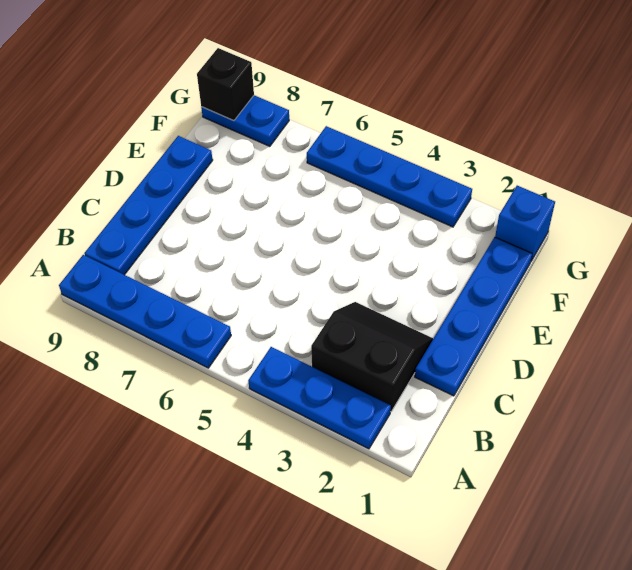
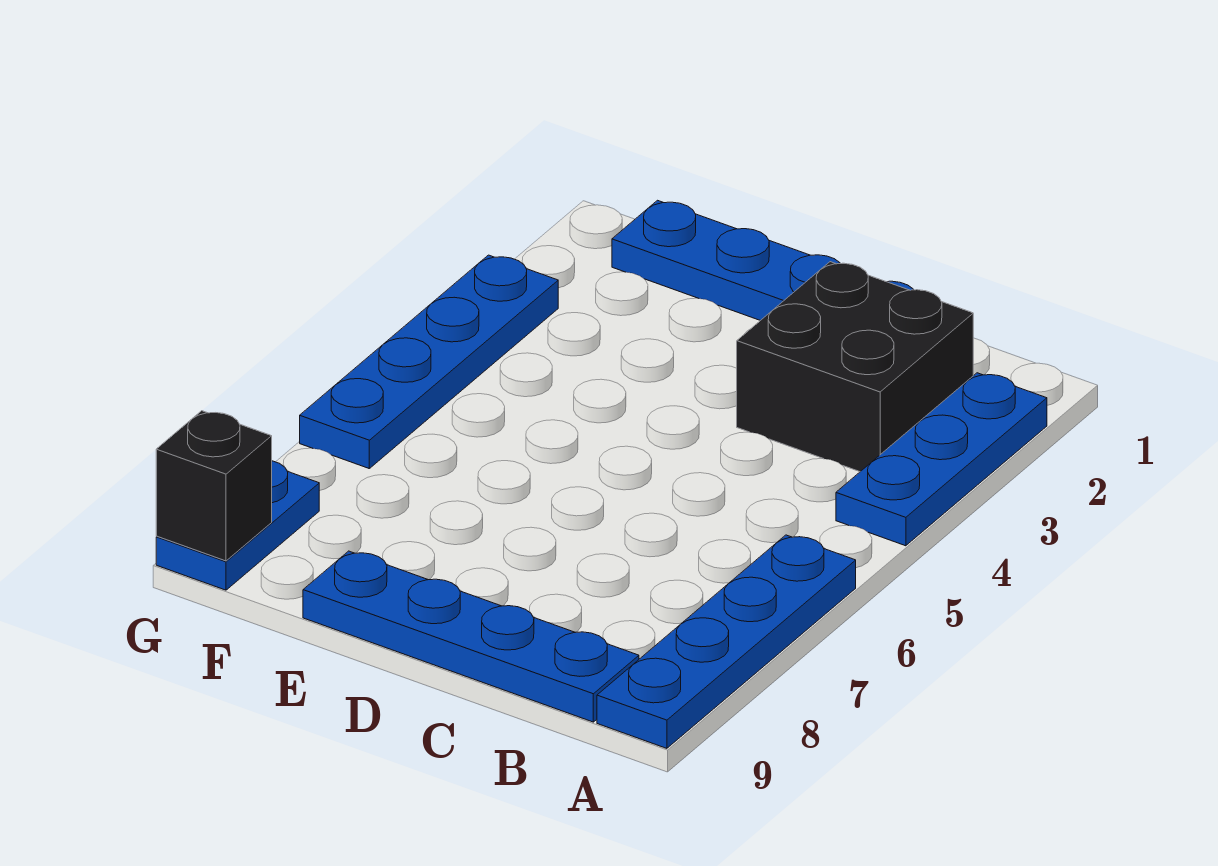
black slope B2:C3 level 1 top B -> black brick B2:C3 level 1
blue brick G1 level 1 -> none

